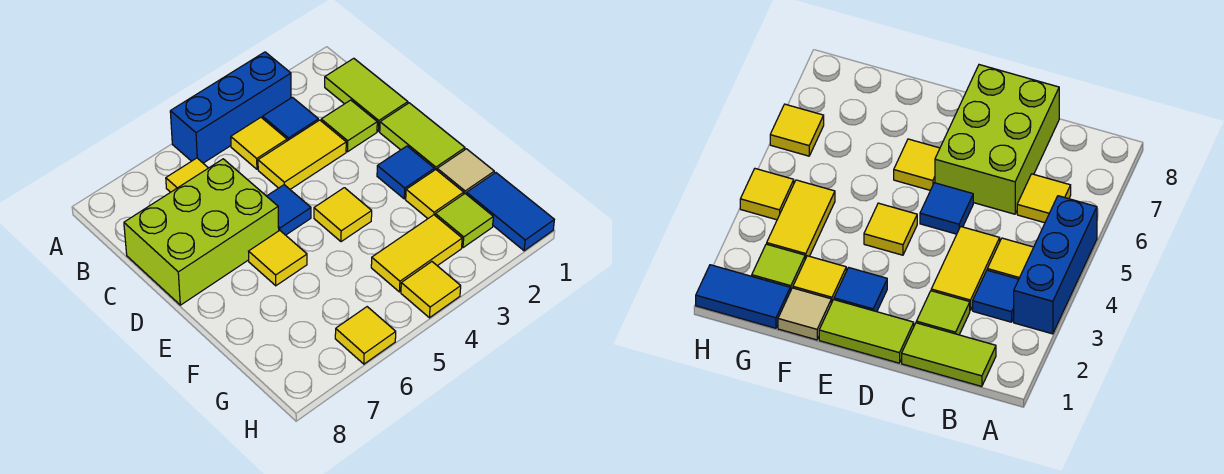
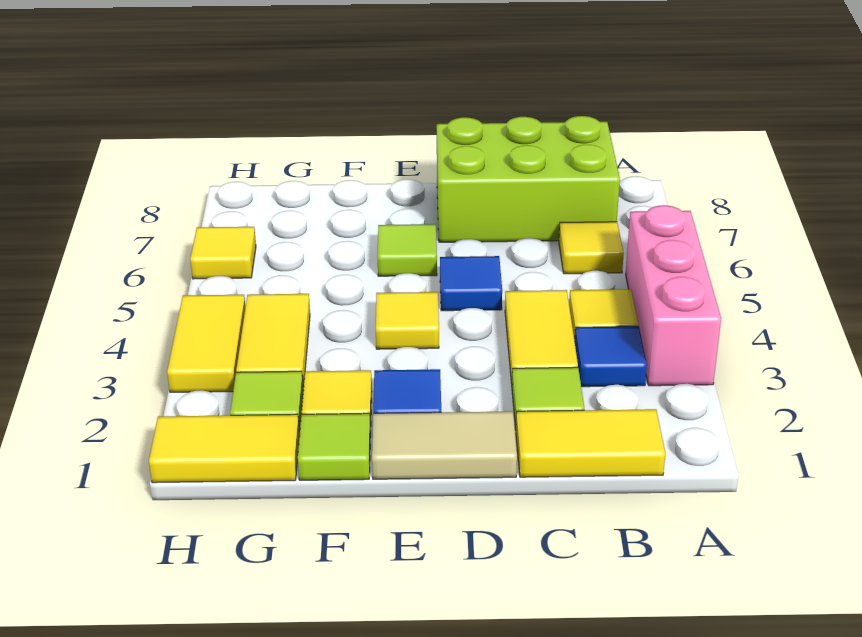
blue brick A3:A5 level 1 -> pink brick A3:A5 level 1
lime tile B1:C1 level 1 -> yellow tile B1:C1 level 1
lime brick C6:D8 level 1 -> lime brick B7:D8 level 1
lime tile D1:E1 level 1 -> tan tile D1:E1 level 1
yellow tile E6 level 1 -> lime tile E6 level 1
tan tile F1 level 1 -> lime tile F1 level 1
blue tile G1:H1 level 1 -> yellow tile G1:H1 level 1
yellow tile H4 level 1 -> yellow tile H3:H4 level 1

